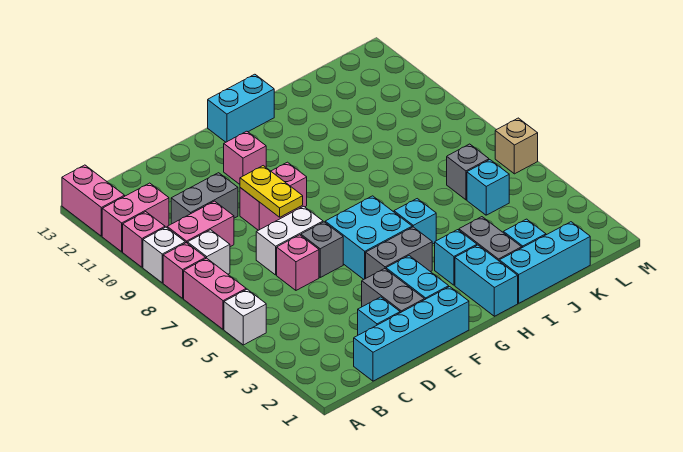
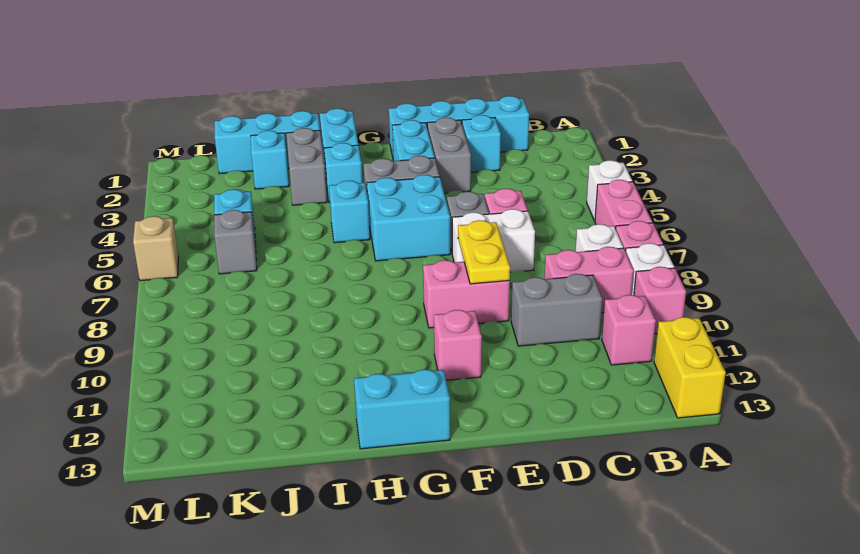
pink brick A11:B11 level 1 -> pink brick B11 level 1
pink brick A12:A13 level 1 -> yellow brick A12:A13 level 1

